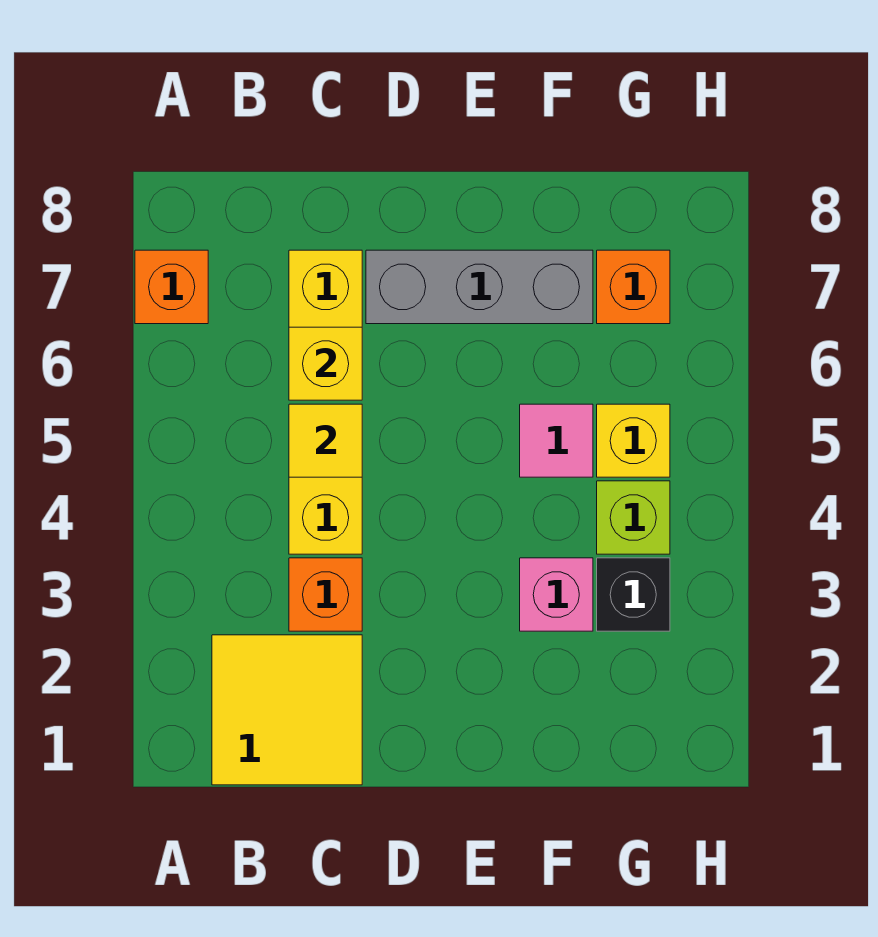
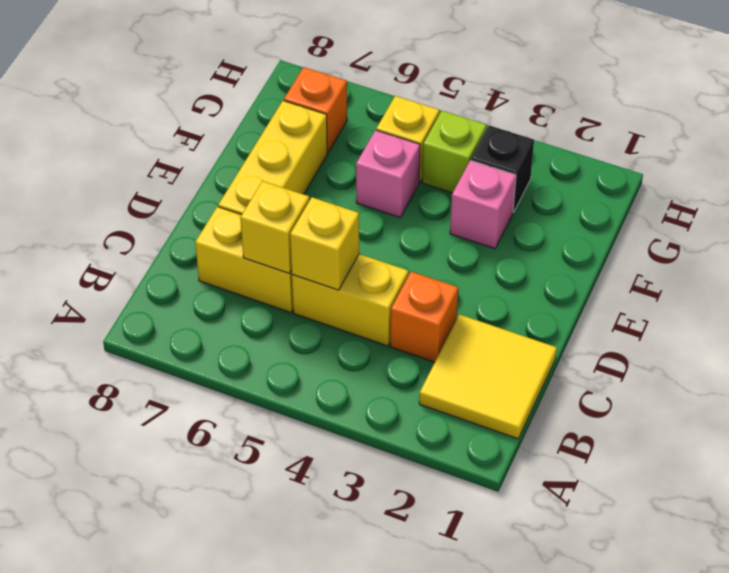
orange brick A7 level 1 -> none
yellow tile C5 level 2 -> yellow brick C5 level 2
grey brick D7:F7 level 1 -> yellow brick D7:F7 level 1
pink tile F5 level 1 -> pink brick F5 level 1

